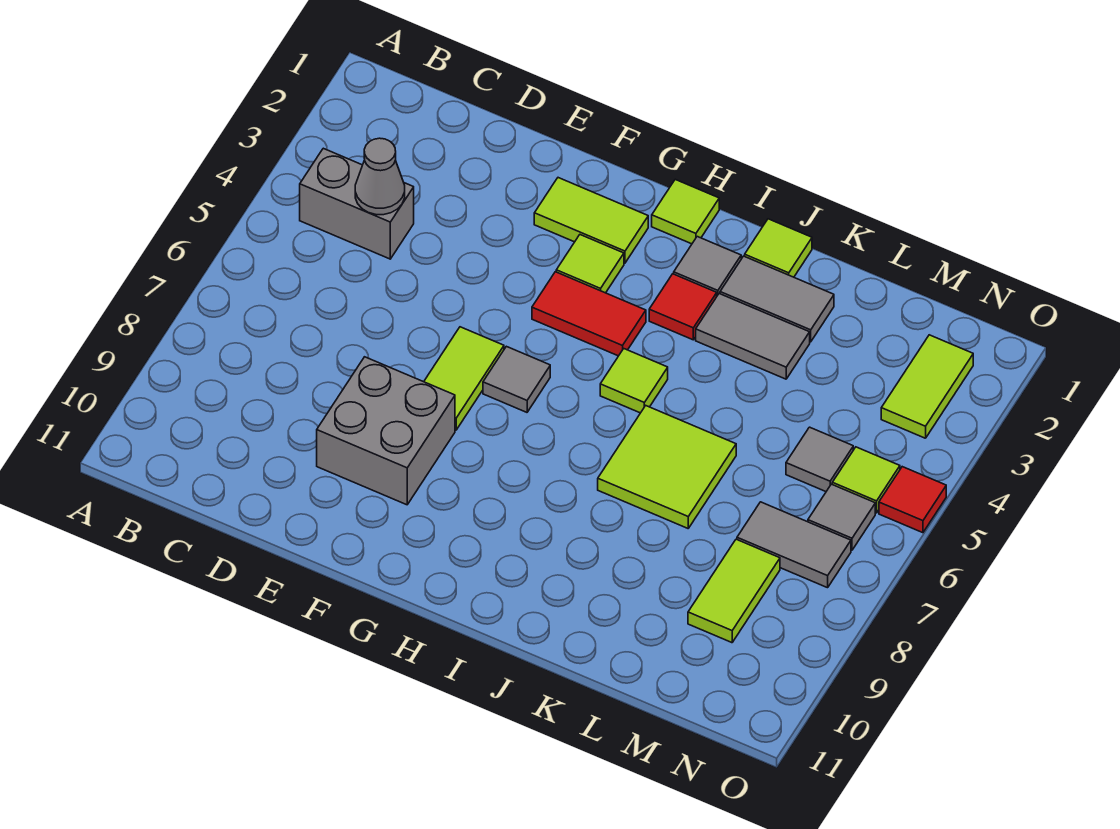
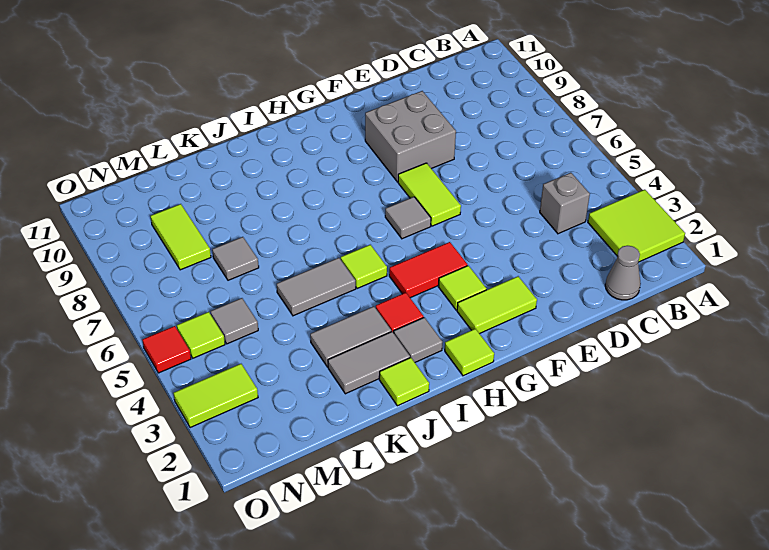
grey brick B4:C4 level 1 -> grey brick C4 level 1
grey cone C4 level 2 -> grey cone C1 level 1
lime tile J6:K7 level 1 -> lime tile A2:B3 level 1
grey tile M7:N7 level 1 -> grey tile J5:K5 level 1
lime tile N2:N3 level 1 -> lime tile N3:O3 level 1
grey tile N6 level 1 -> grey tile L7 level 1

